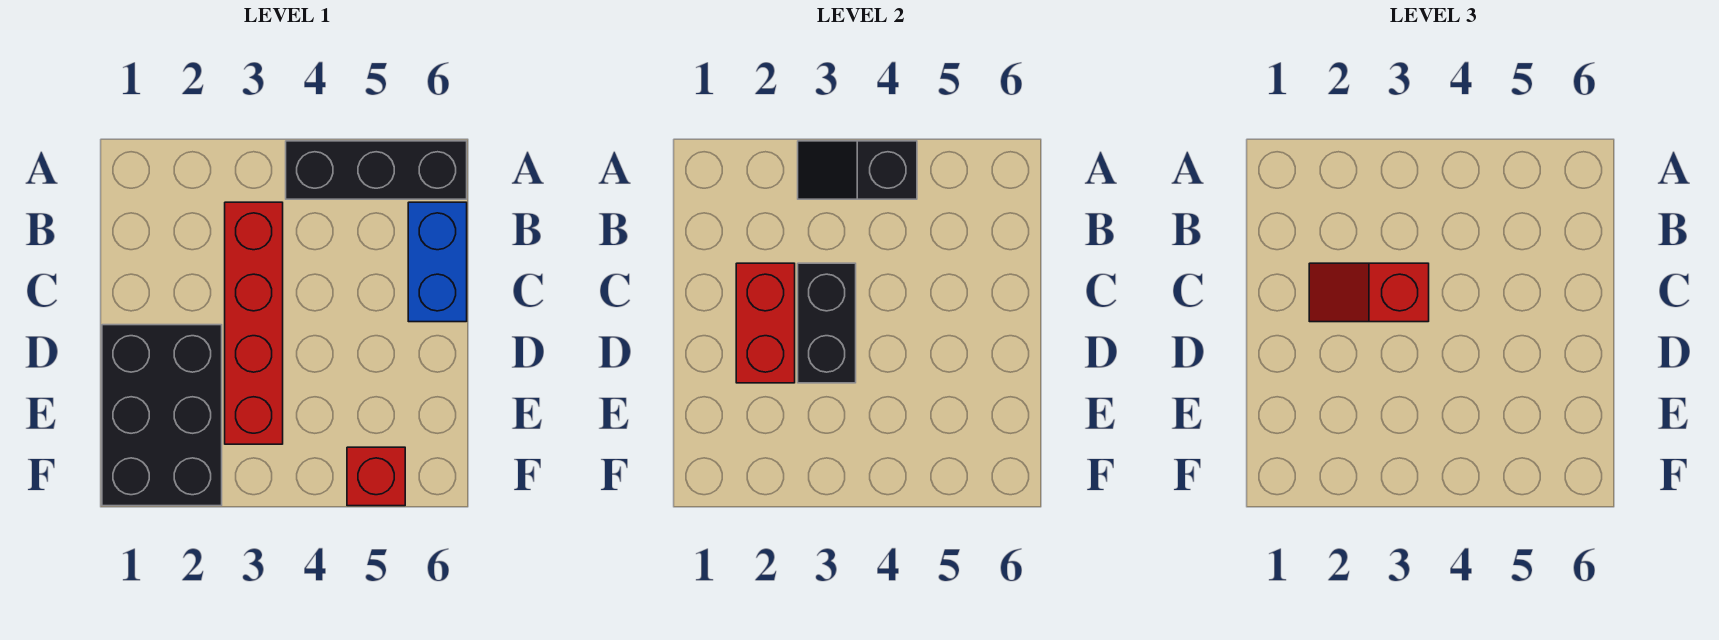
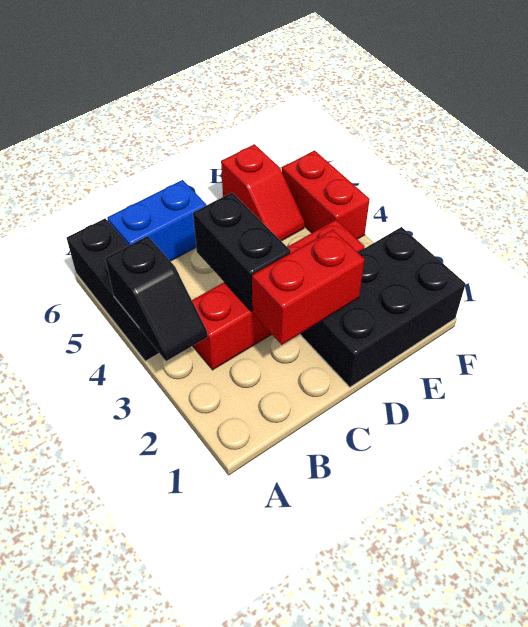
red slope C2:C3 level 3 top 3 -> red slope E5:E6 level 1 top 6
black brick C3:D3 level 2 -> black brick C3:C4 level 2
red brick F5 level 1 -> red brick F4:F5 level 1

